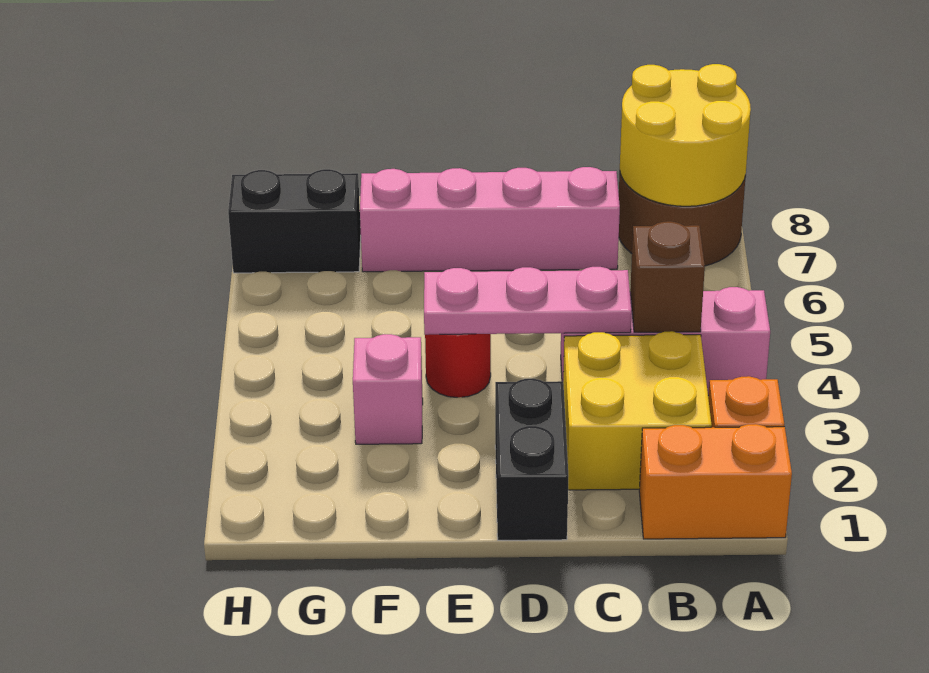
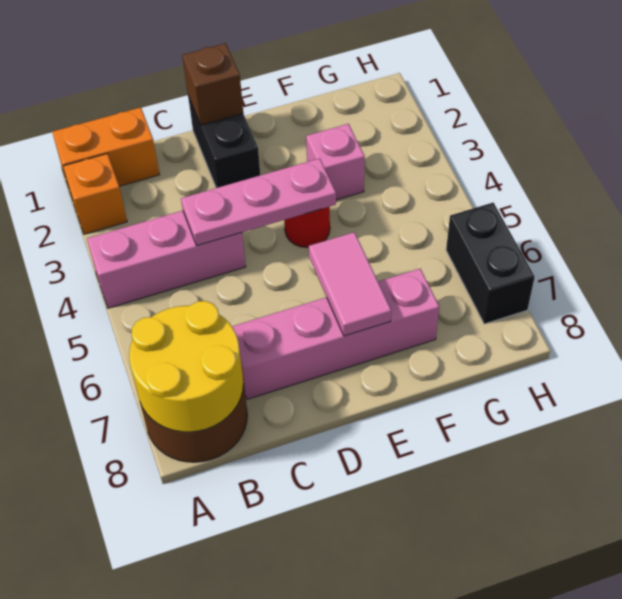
yellow brick B2:C3 level 1 -> none
brown brick B4 level 2 -> brown brick D1 level 2
none -> pink tile E6:E7 level 2
black brick G7:H7 level 1 -> black brick H6:H7 level 1

